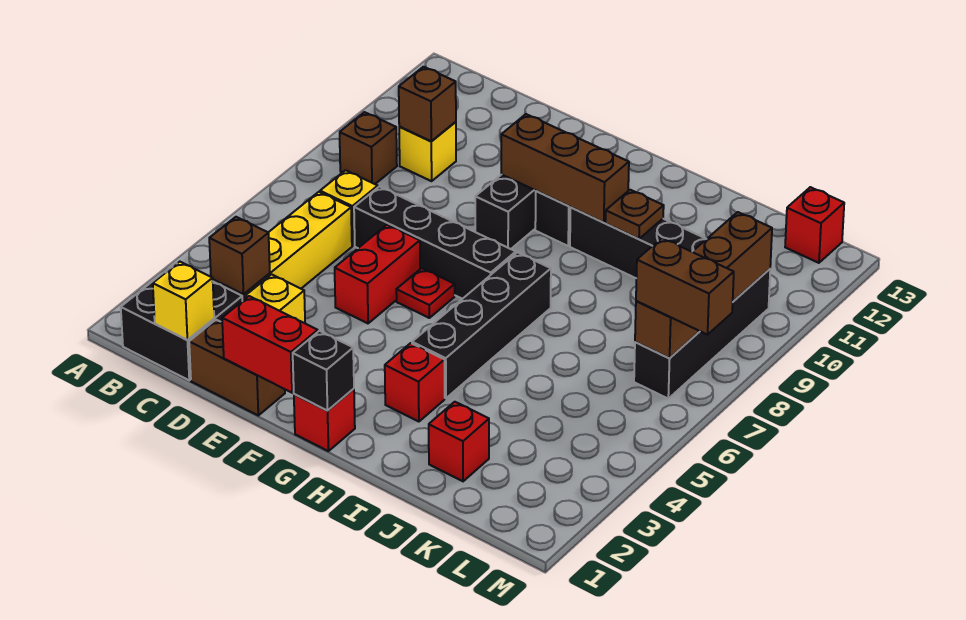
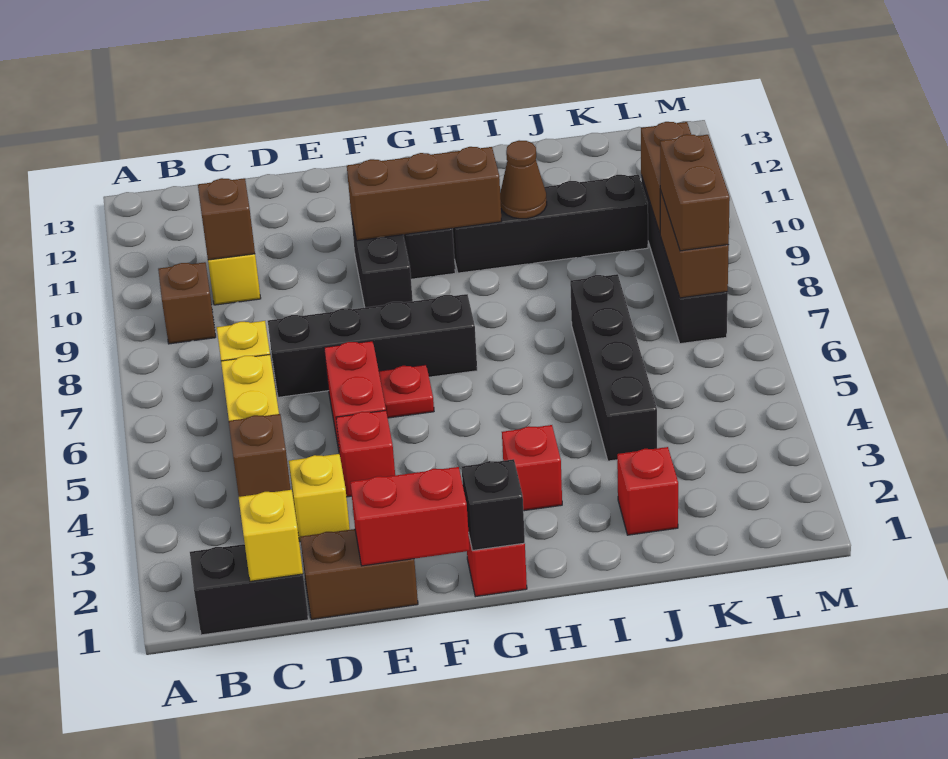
black brick B1:C2 level 1 -> black brick B1:C1 level 1
black brick H4:H7 level 1 -> black brick J4:J7 level 1
brown plate I10 level 2 -> brown cone I10 level 2
brown brick L7:M7 level 3 -> brown brick L7:L8 level 3
red brick L13 level 1 -> red brick E4 level 1

